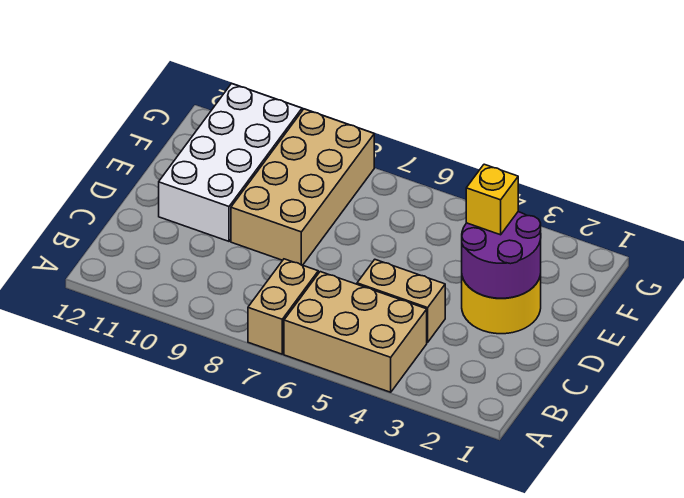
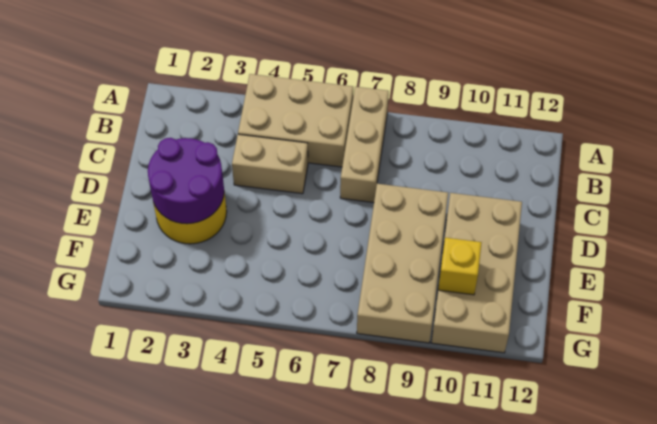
tan brick A7:B7 level 1 -> tan brick A7:C7 level 1
white brick D10:G11 level 1 -> tan brick D10:G11 level 1
yellow brick E3 level 3 -> yellow brick F10 level 2

